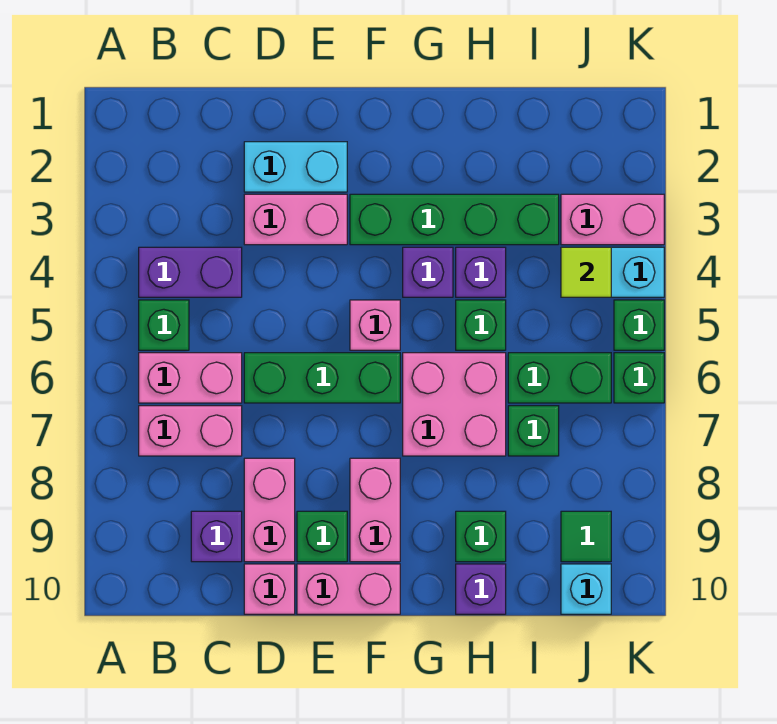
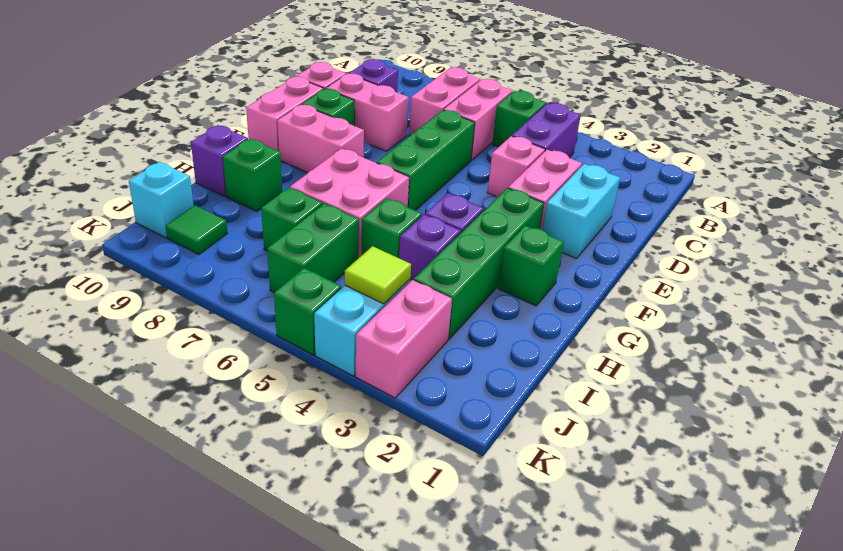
pink brick F5 level 1 -> pink brick D4 level 1
green brick K6 level 1 -> green brick G2 level 1

